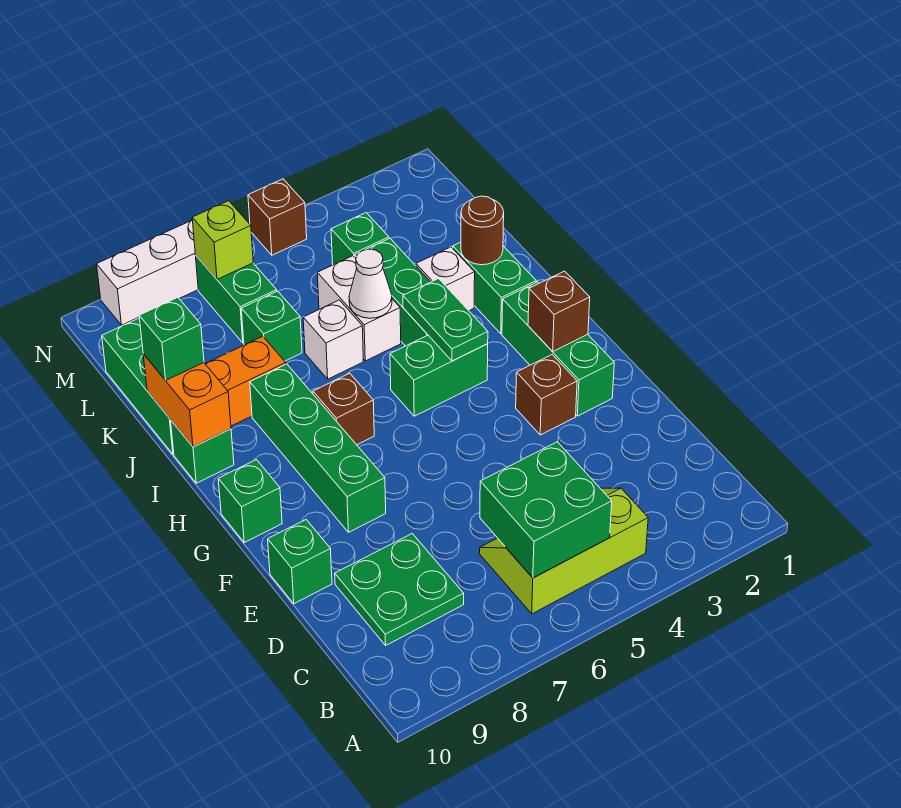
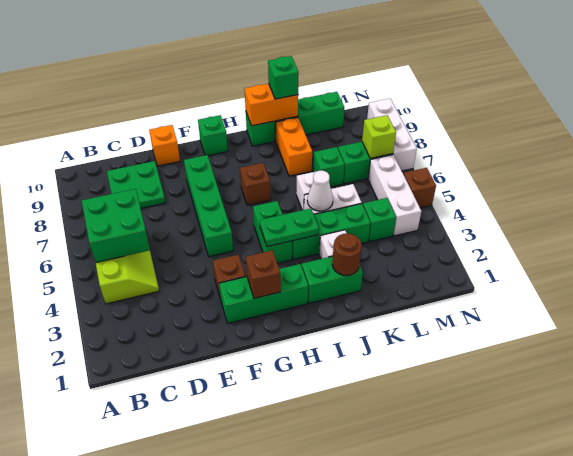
green brick E10 level 1 -> orange brick E10 level 1
green brick F8:I8 level 1 -> green brick F5:F8 level 1
none -> white brick M4:M6 level 1

